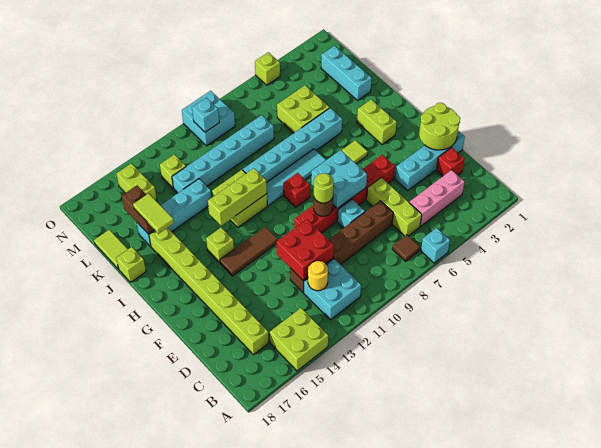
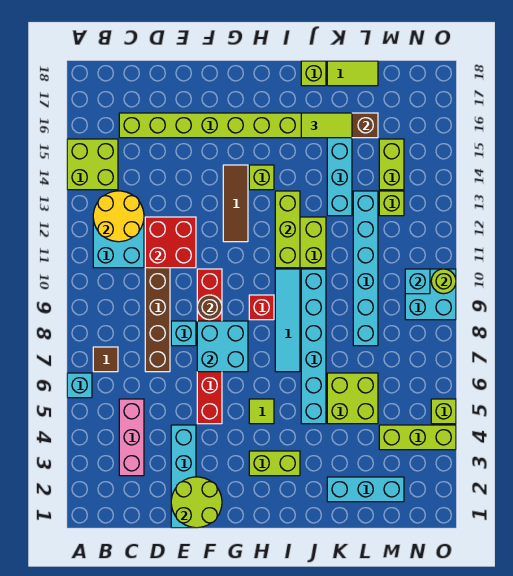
lime brick C6:E6 level 1 -> lime brick M4:O4 level 1
yellow round brick C12 level 2 -> yellow round brick B12:C13 level 2
red brick D2 level 1 -> none
lime round brick F9 level 3 -> lime round brick O10 level 2
lime brick M15:N15 level 1 -> lime brick M14:M15 level 1

